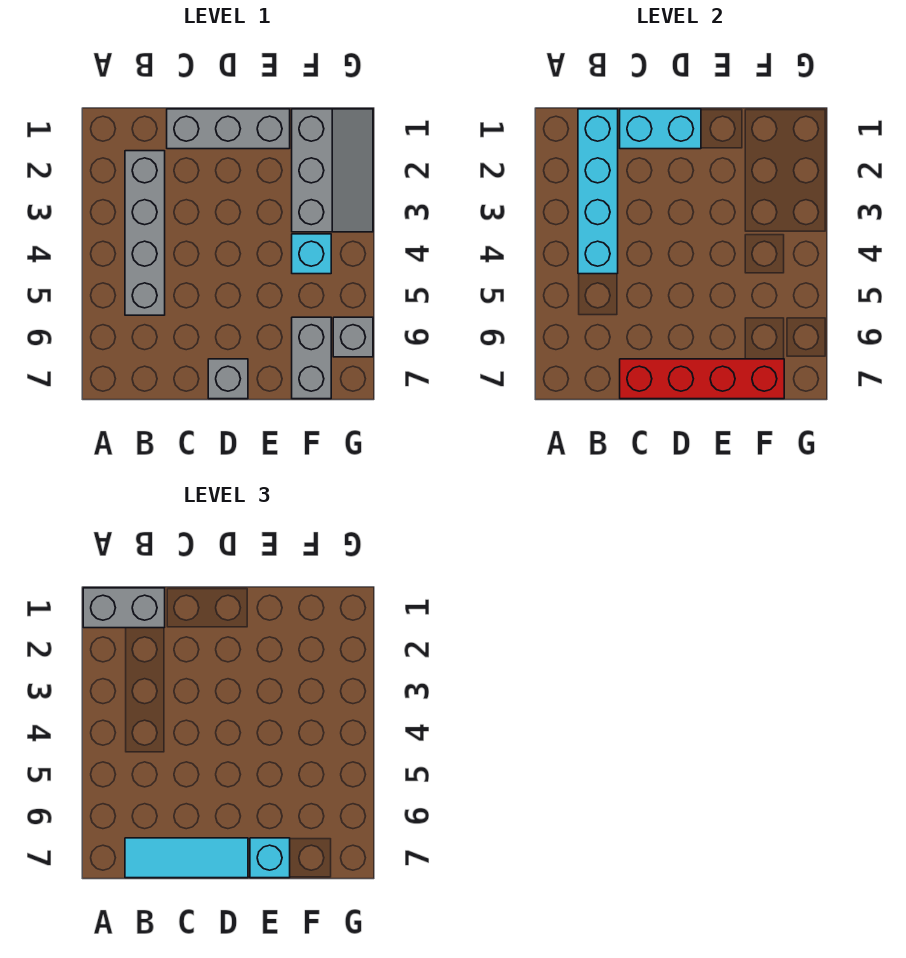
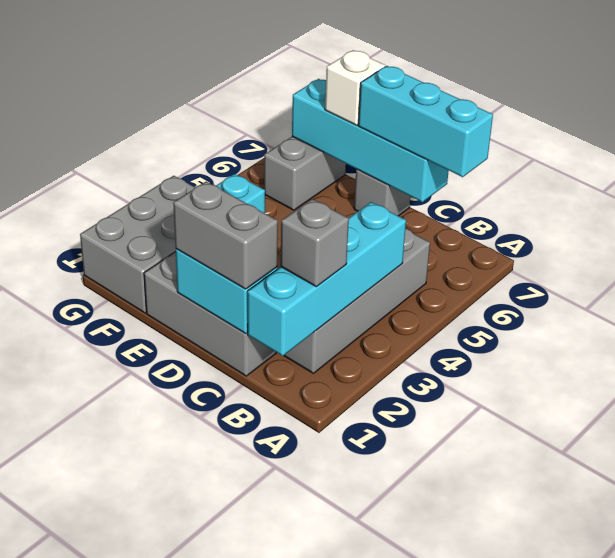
grey brick A1:B1 level 3 -> grey brick C1:D1 level 3
cyan tile B7:D7 level 3 -> cyan brick B7:D7 level 3
red brick C7:F7 level 2 -> cyan brick C7:F7 level 2
cyan brick E7 level 3 -> white brick E7 level 3
grey slope F1:G3 level 1 top F -> grey brick F1:G3 level 1
grey brick G6 level 1 -> grey brick B2 level 3

